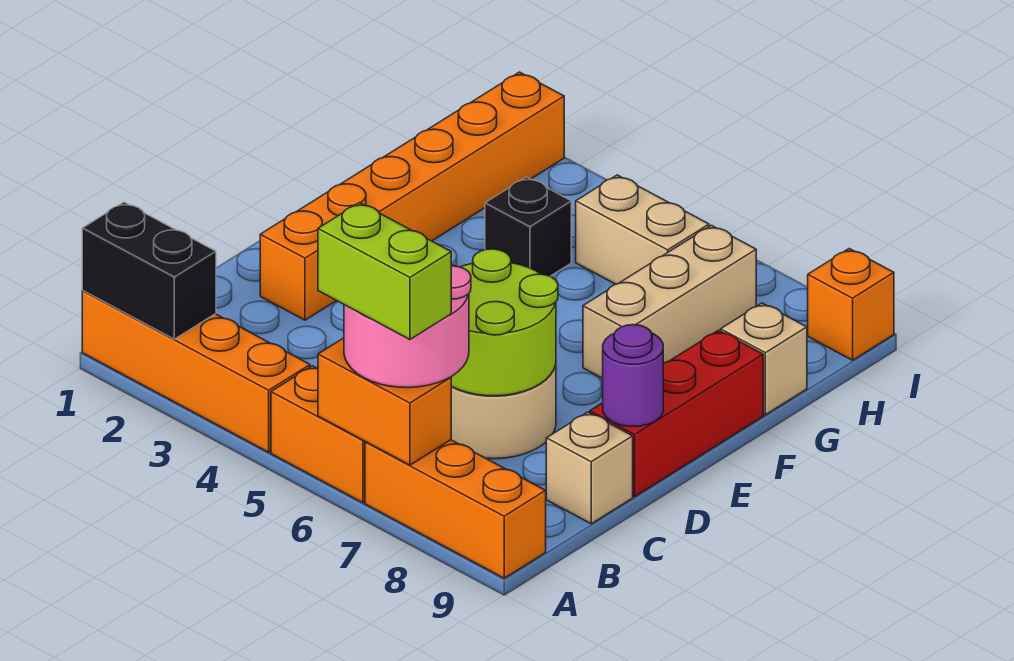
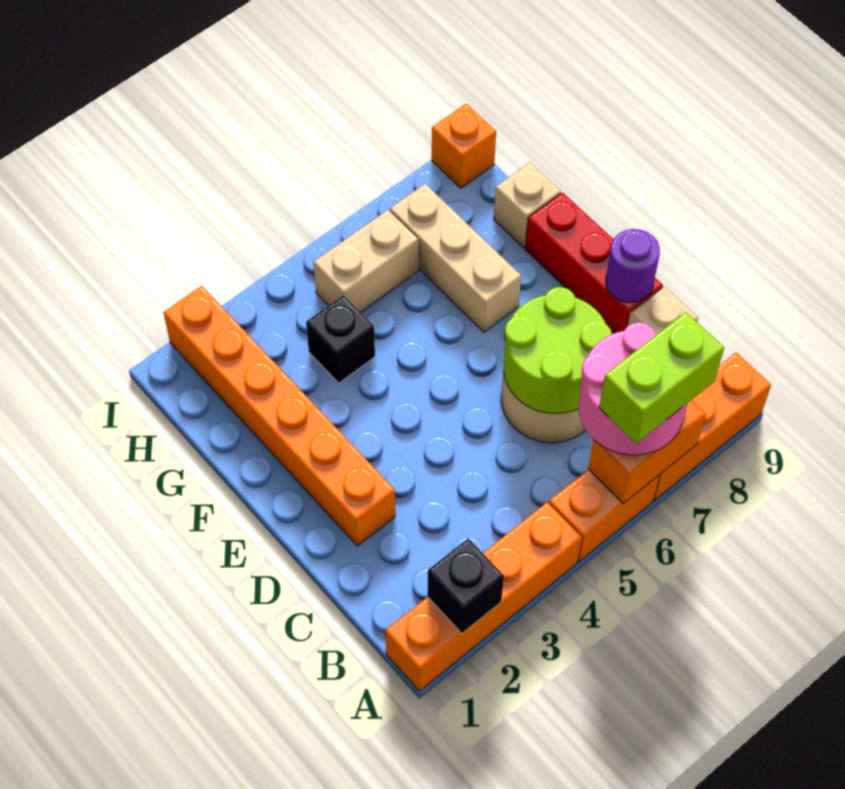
black brick A1:A2 level 2 -> black brick A2 level 2

